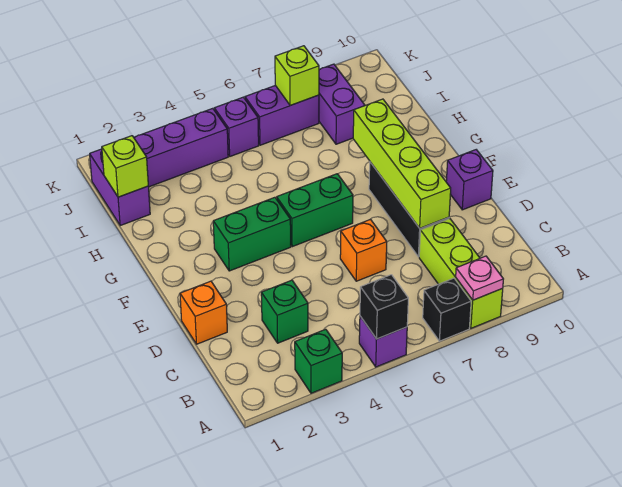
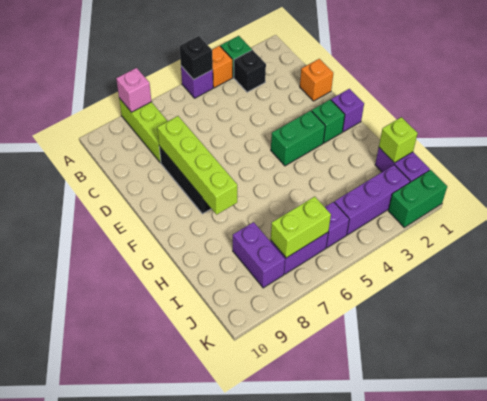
black brick A7 level 1 -> black brick B3 level 1
pink plate A8 level 2 -> pink brick A8 level 2
green brick C3 level 1 -> green brick F2 level 1
orange brick D6 level 1 -> orange brick A4 level 1
purple brick E10 level 1 -> purple brick F1 level 1
green brick F5:F6 level 1 -> green brick K1:K2 level 1
lime brick J7 level 2 -> lime brick J6:J7 level 2

